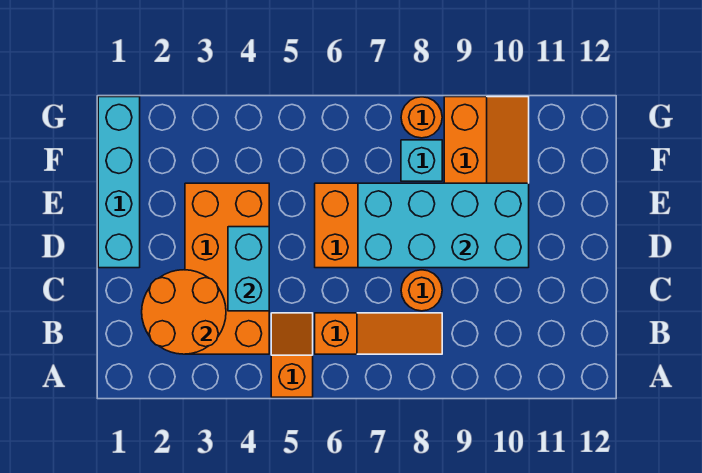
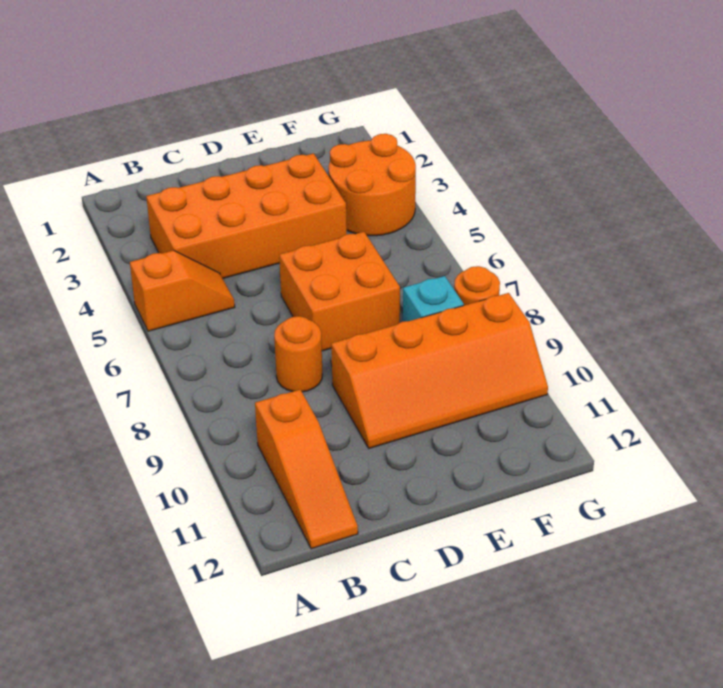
orange round brick B2:C3 level 2 -> orange round brick F3:G4 level 1
orange slope B6:B8 level 1 top 6 -> orange slope B10:B12 level 1 top 10
cyan brick C4:D4 level 2 -> none
cyan brick D1:G1 level 1 -> none
cyan brick D7:E10 level 2 -> none

